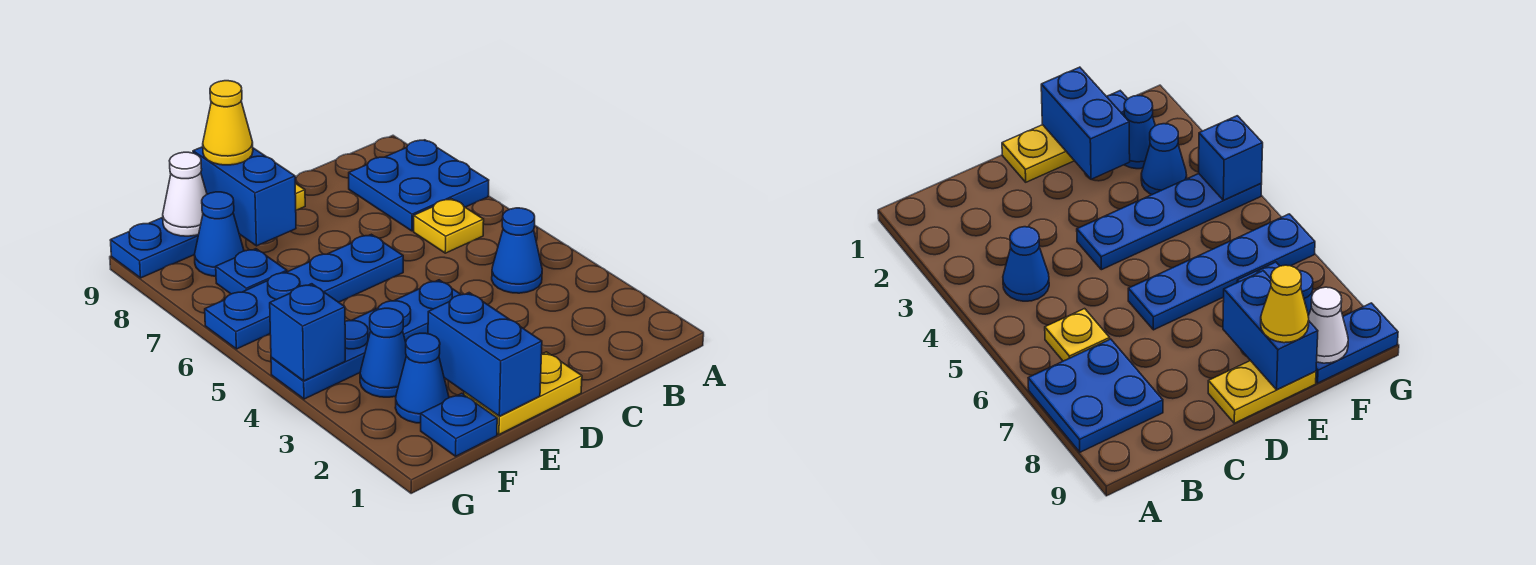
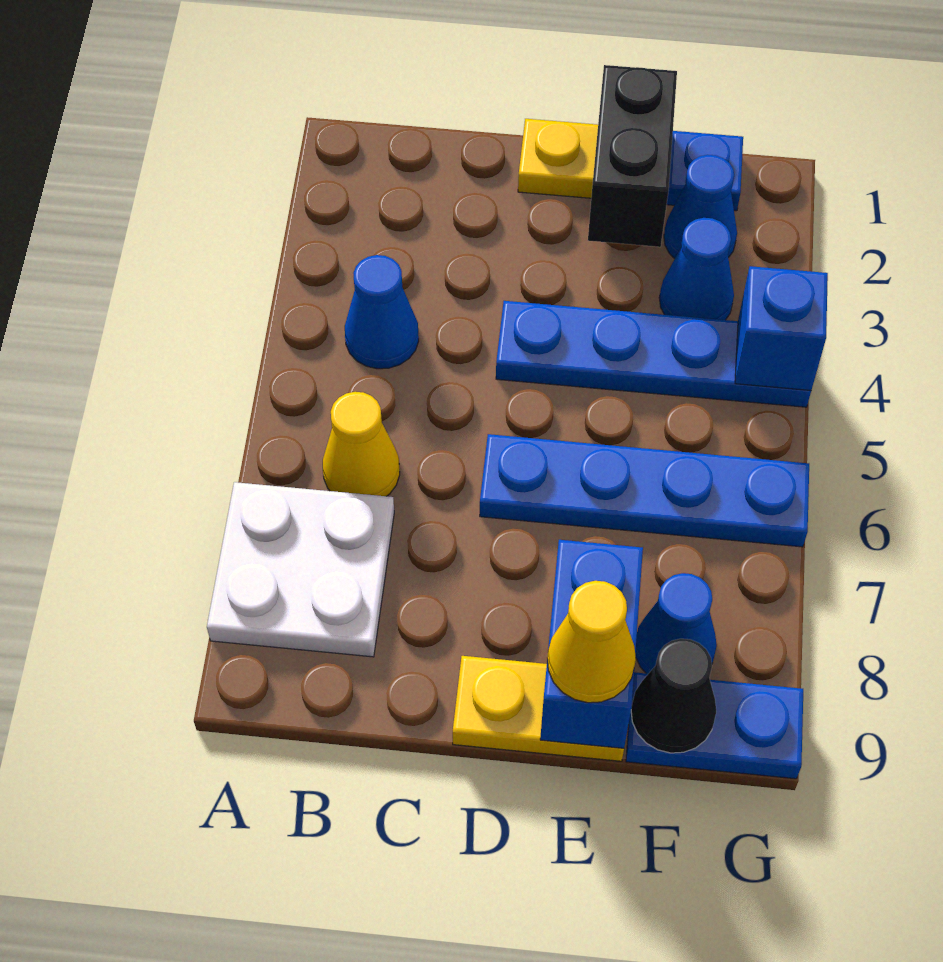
blue plate A7:B8 level 1 -> white plate A7:B8 level 1
yellow plate B6 level 1 -> yellow cone B6 level 1
blue brick E1:E2 level 2 -> black brick E1:E2 level 2
blue plate F7 level 1 -> none
white cone F9 level 2 -> black cone F9 level 2

